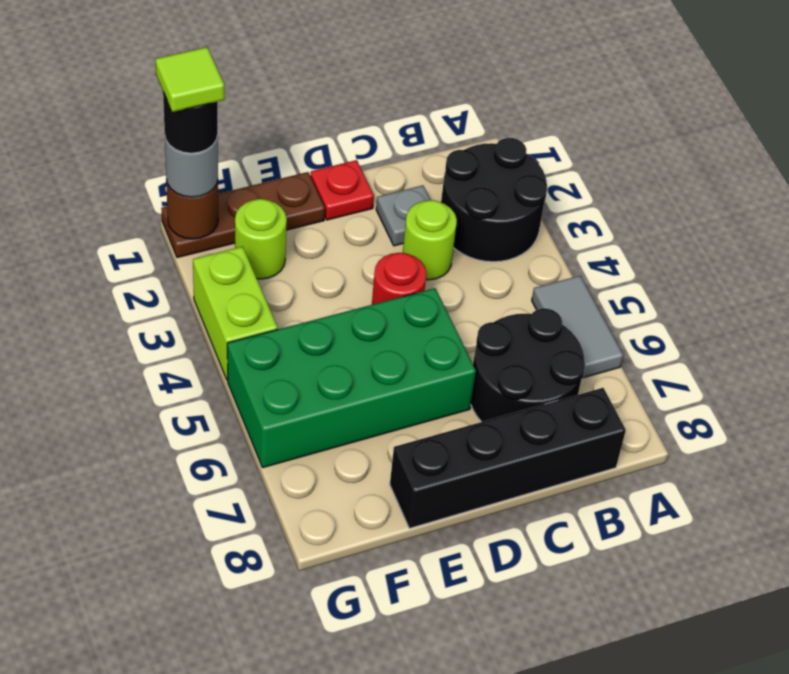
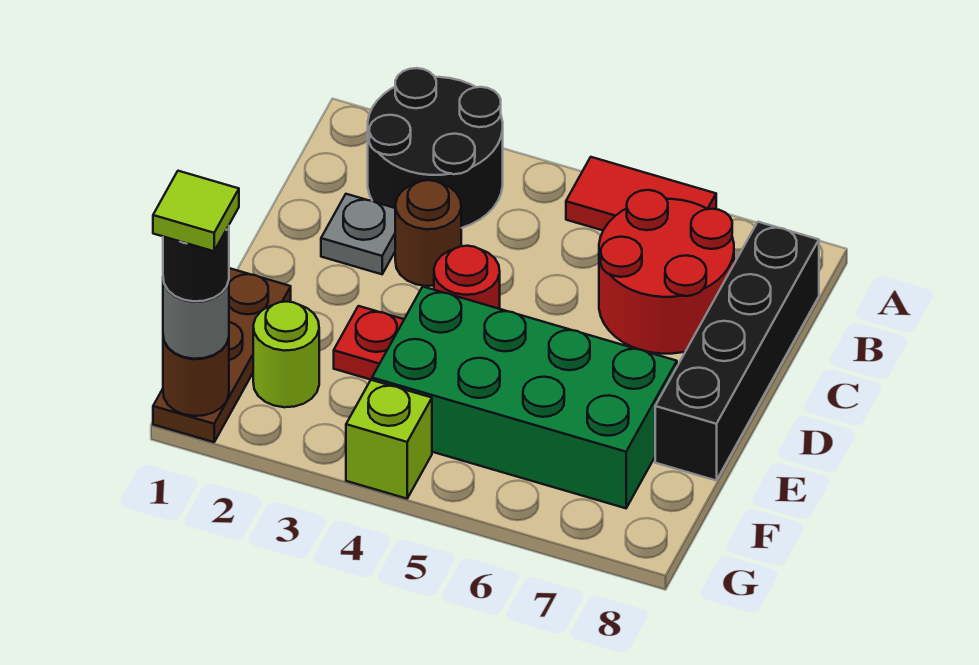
grey tile A5:A6 level 1 -> red tile A5:A6 level 1
black round brick B6:C7 level 1 -> red round brick B6:C7 level 1
lime round brick C3 level 1 -> brown round brick C3 level 1
red plate D1 level 1 -> red plate E3 level 1
green brick D5:G6 level 1 -> green brick E4:F7 level 1
lime brick G3:G4 level 1 -> lime brick G4 level 1

